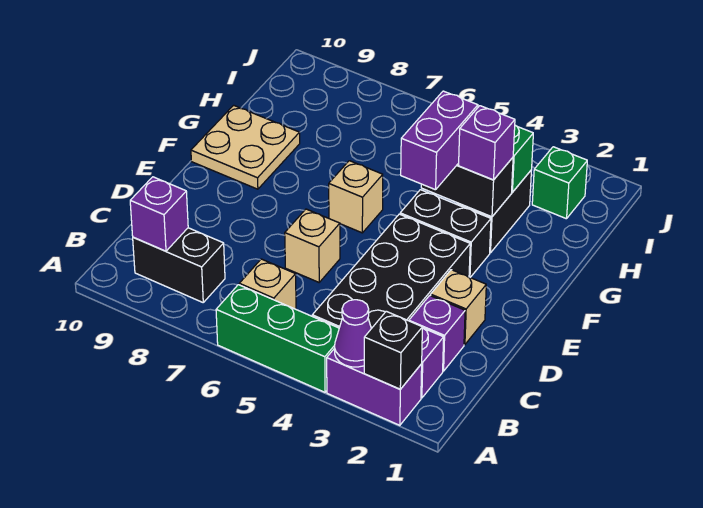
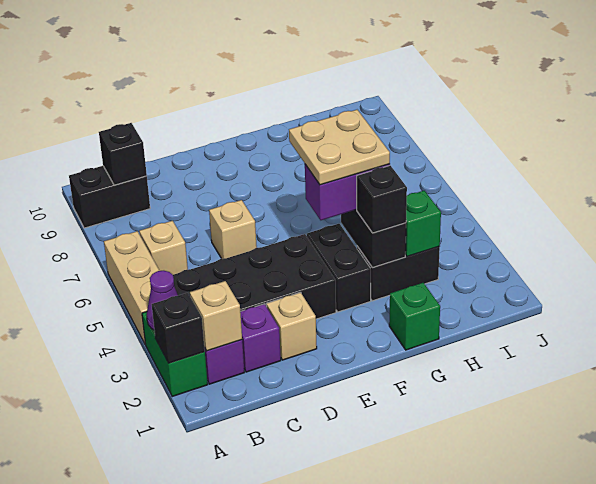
purple brick A2:A3 level 1 -> green brick A2:A3 level 1
green brick A4:A6 level 1 -> tan brick A4:A6 level 1
black brick B8:B9 level 1 -> black brick A9:B9 level 1
purple brick B9 level 2 -> black brick B9 level 2
tan brick F6 level 1 -> tan brick B2 level 2
tan plate F9:G10 level 1 -> tan plate F4:G5 level 4
purple brick G3 level 3 -> black brick G3 level 3
green brick I2 level 1 -> green brick G1 level 1

